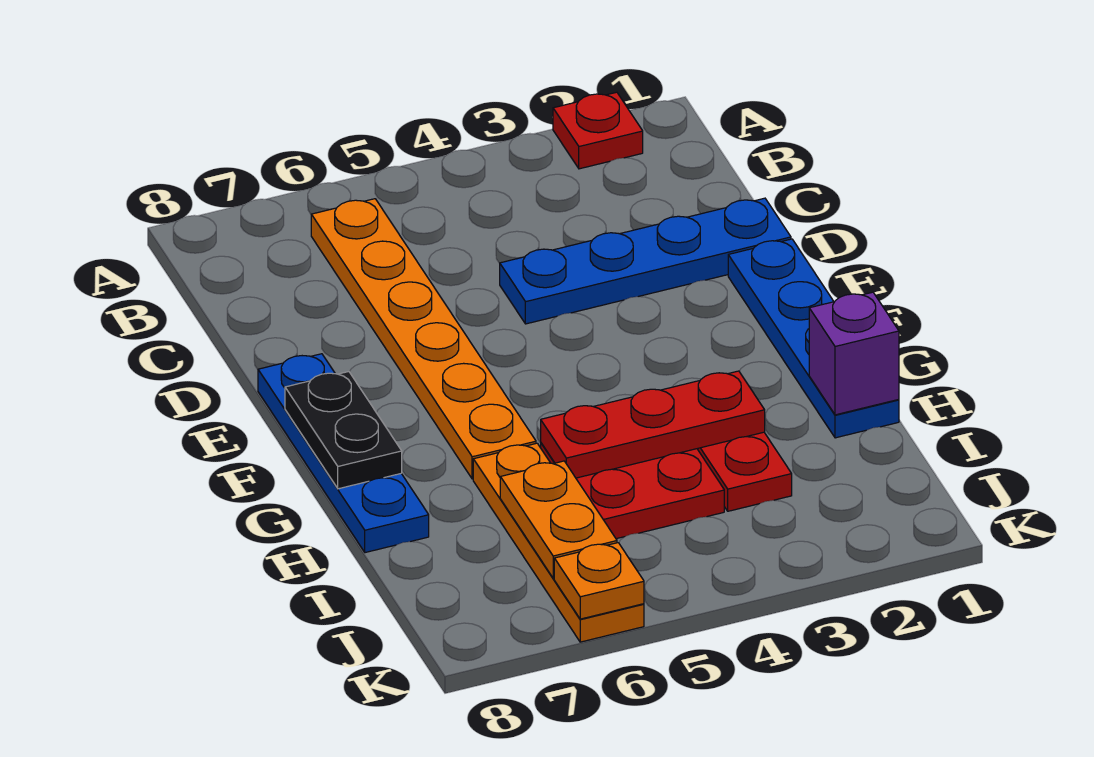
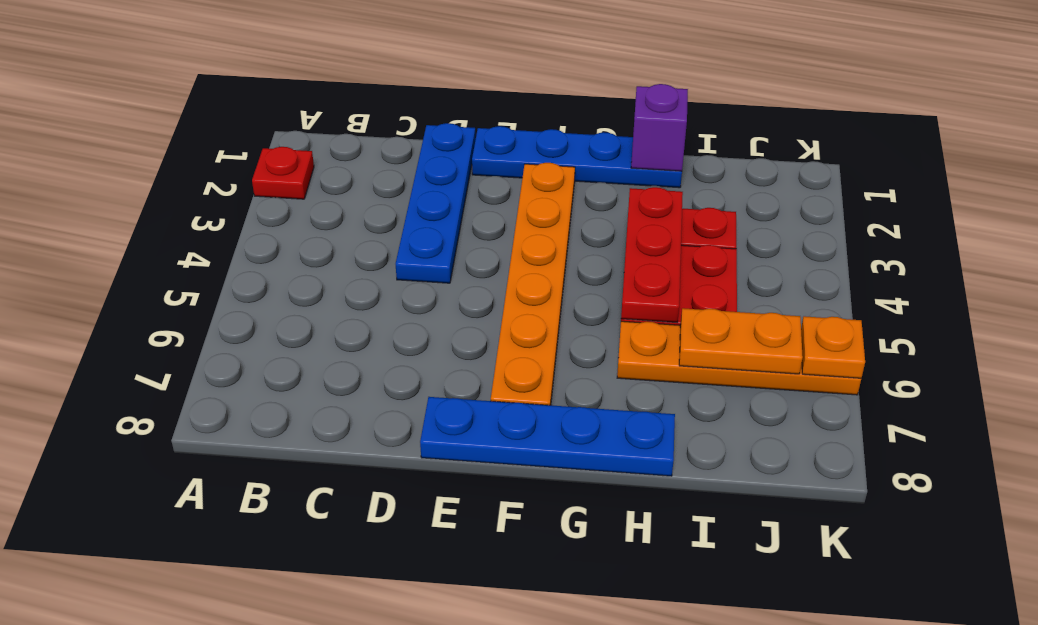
orange plate B6:G6 level 1 -> orange plate F2:F7 level 1
black plate F8:G8 level 2 -> none

